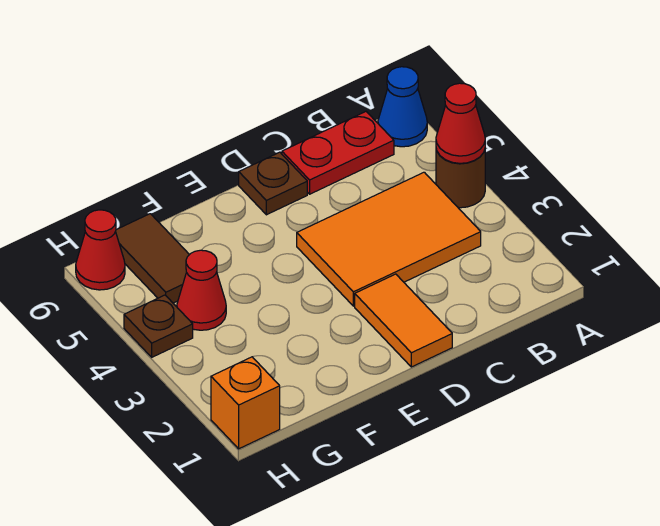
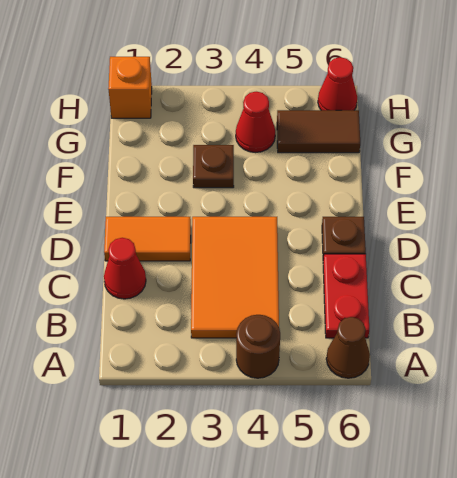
red cone A4 level 2 -> red cone C1 level 1
blue cone A6 level 1 -> brown cone A6 level 1
brown plate H4 level 1 -> brown plate F3 level 1

